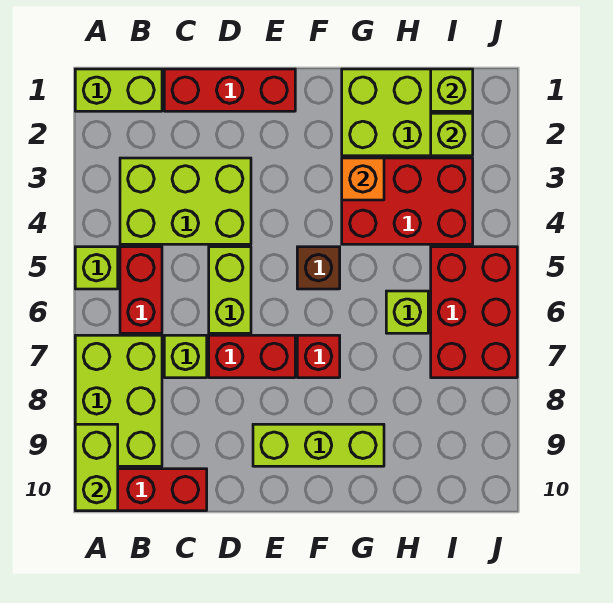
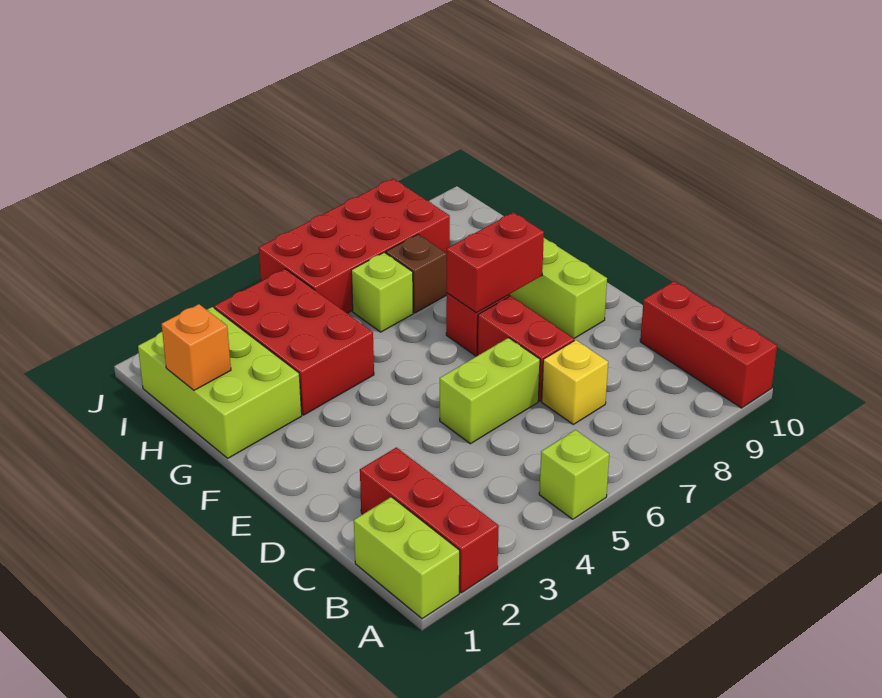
lime brick A7:B9 level 1 -> none
lime brick A9:A10 level 2 -> none
lime brick B3:D4 level 1 -> none
red brick B5:B6 level 1 -> red brick F7:F8 level 2
red brick C1:E1 level 1 -> red brick A2:C2 level 1
lime brick C7 level 1 -> yellow brick C7 level 1
brown brick F5 level 1 -> brown brick H7 level 1
orange brick G3 level 2 -> orange brick H1 level 2
lime brick I1 level 2 -> none
lime brick I2 level 2 -> none
red brick I5:J7 level 1 -> red brick I5:J8 level 1

